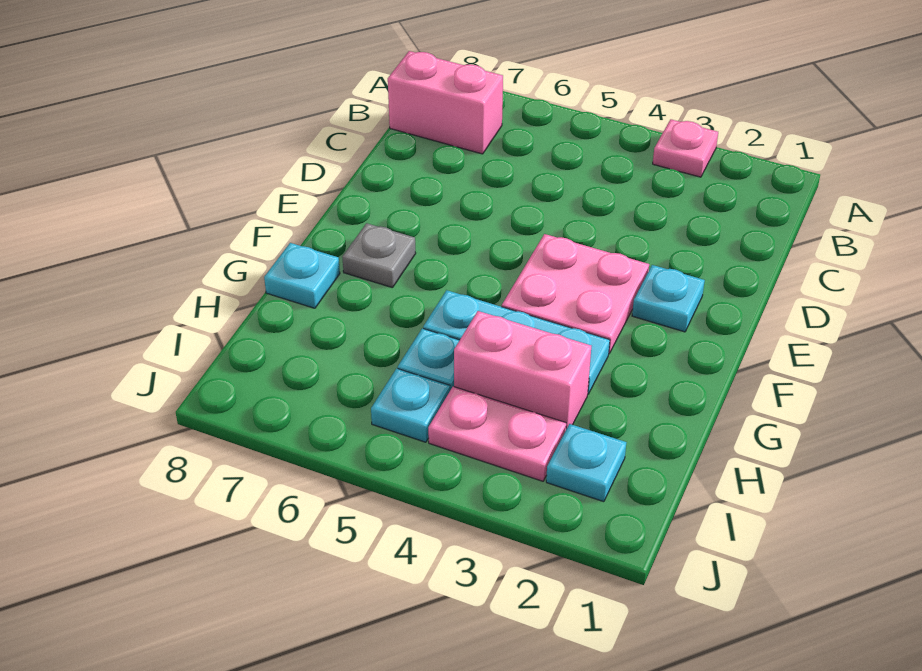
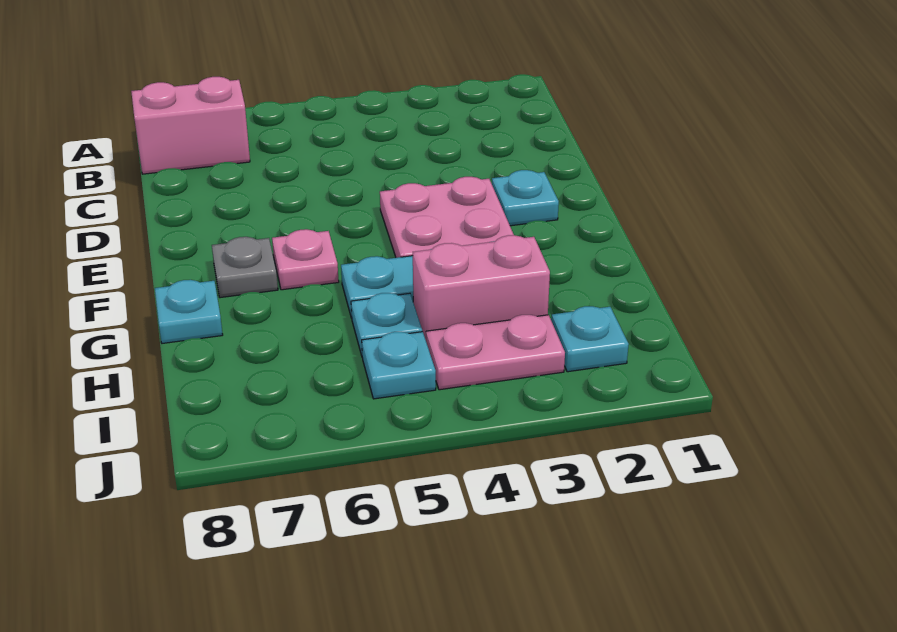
pink plate A3 level 1 -> pink plate F6 level 1

